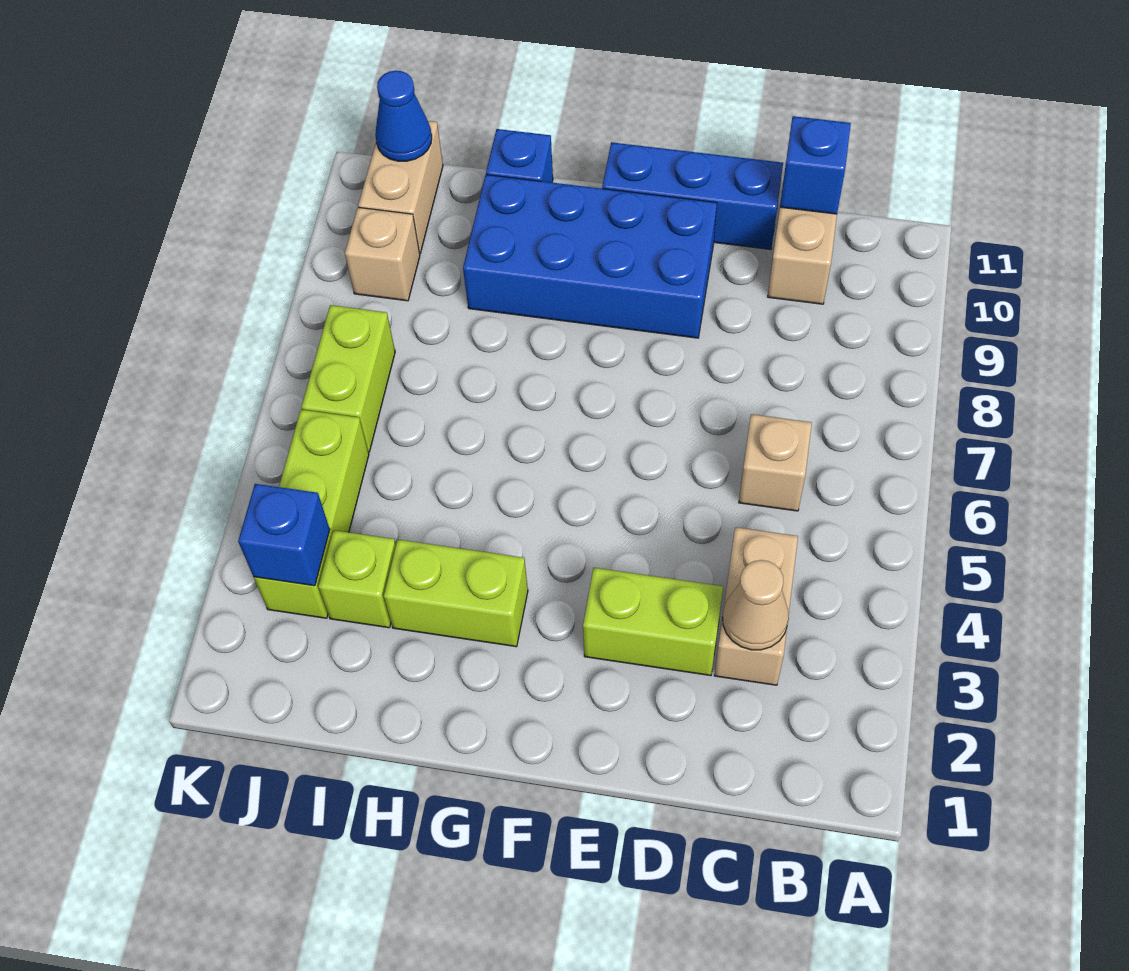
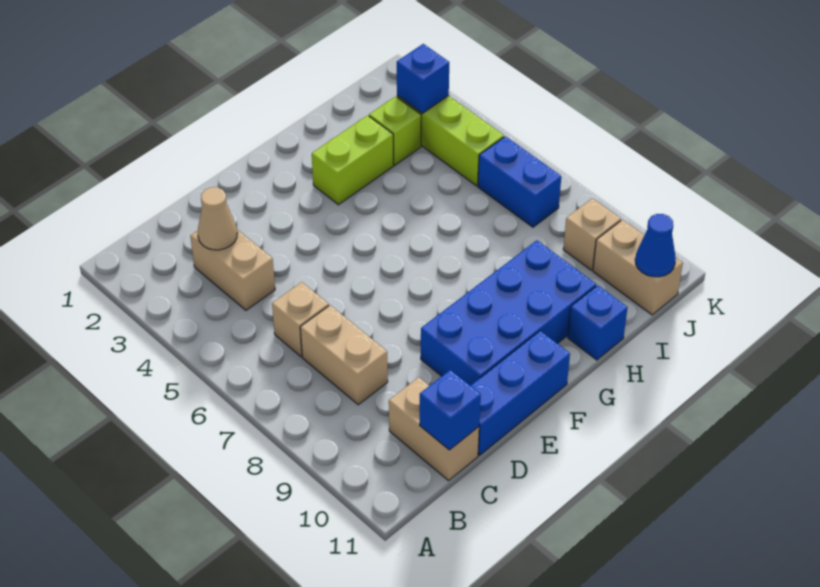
none -> tan brick C7:C8 level 1
lime brick D3:E3 level 1 -> none
lime brick J6:J7 level 1 -> blue brick J6:J7 level 1

